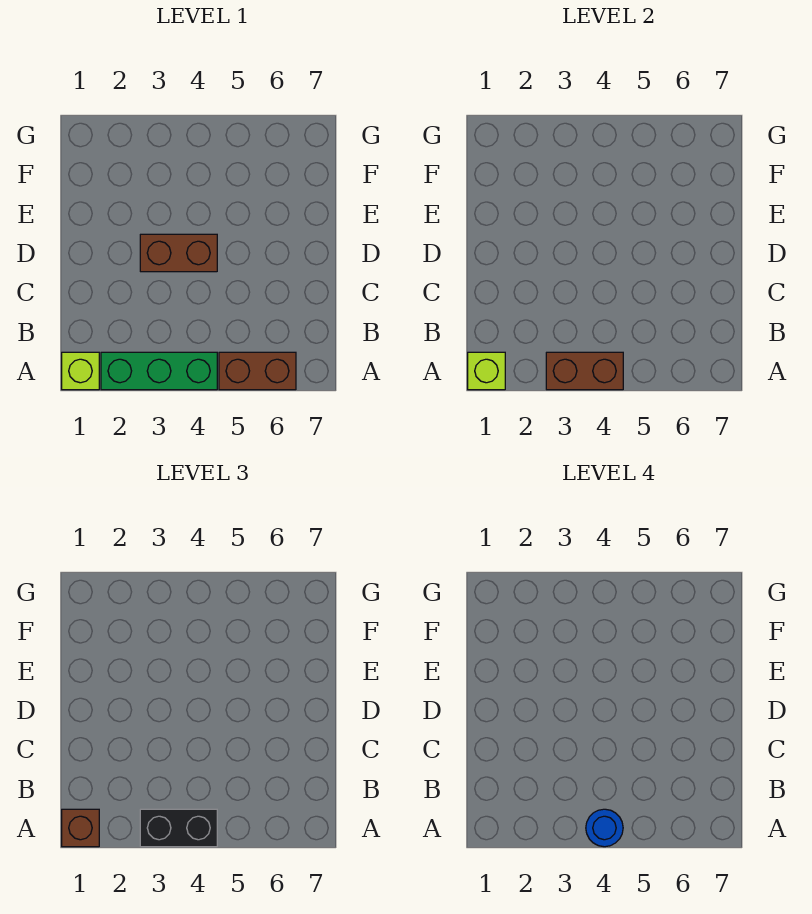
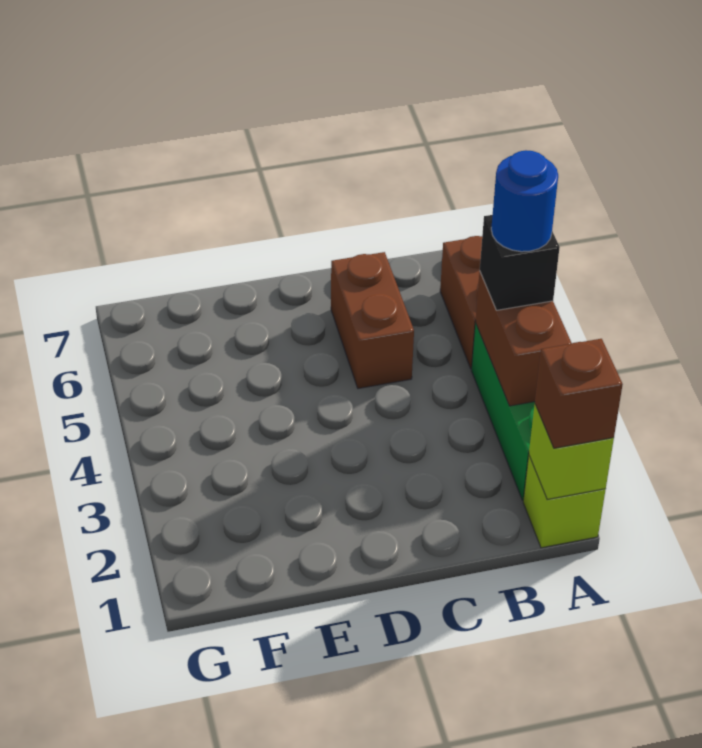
black brick A3:A4 level 3 -> black brick A4 level 3
brown brick D3:D4 level 1 -> brown brick C5:C6 level 1

